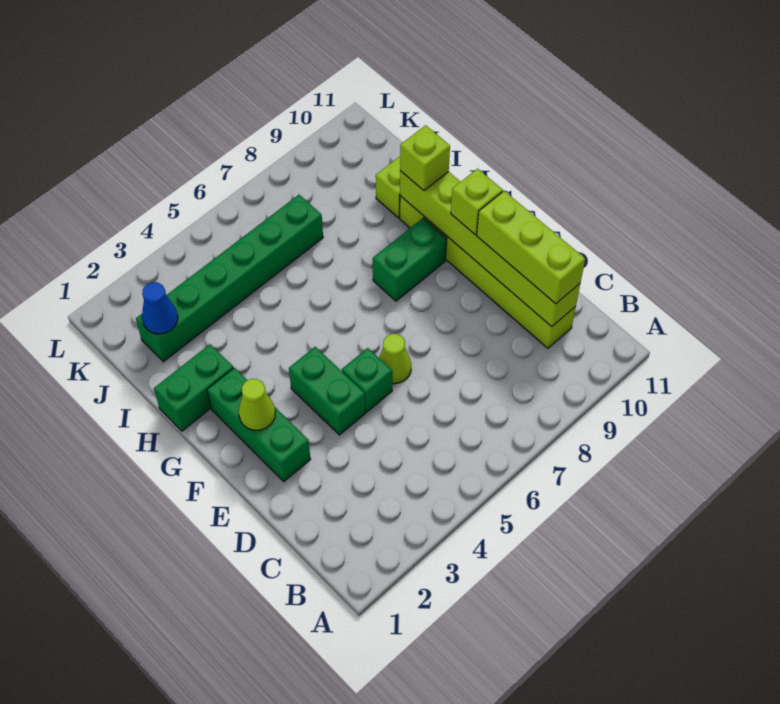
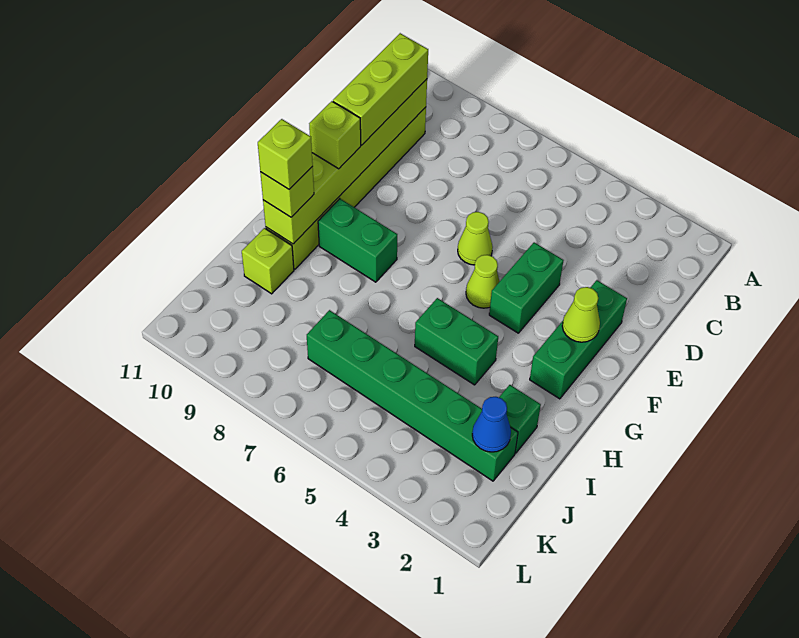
green brick E5 level 1 -> green brick I2 level 1
none -> lime cone F5 level 1
green brick H1:H2 level 1 -> green brick H4:H5 level 1
none -> lime brick H10 level 4

